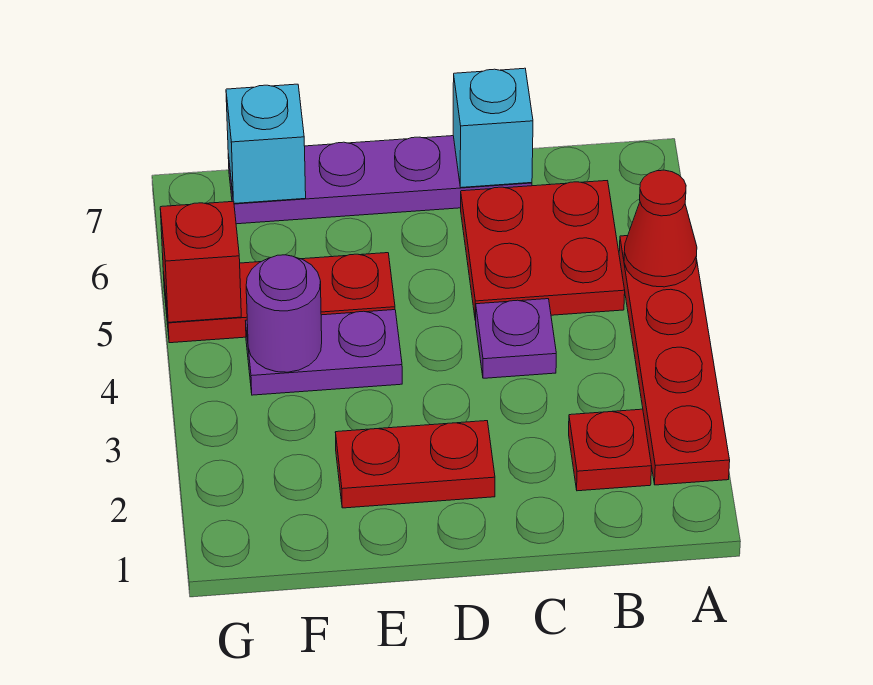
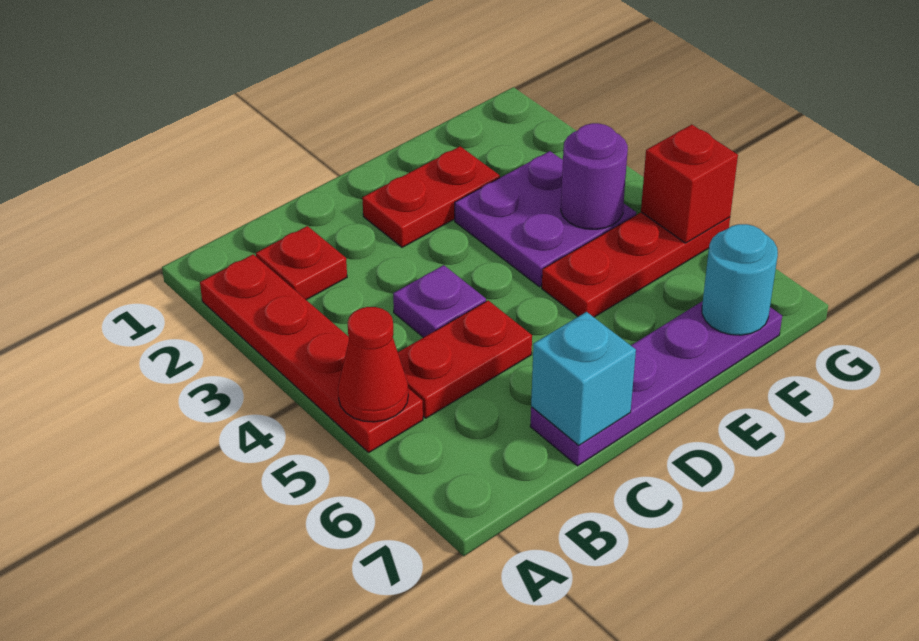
red plate B5:C6 level 1 -> red plate B5:C5 level 1
purple plate E4:F4 level 1 -> purple plate E3:F4 level 1
cyan brick F7 level 2 -> cyan round brick F7 level 2

